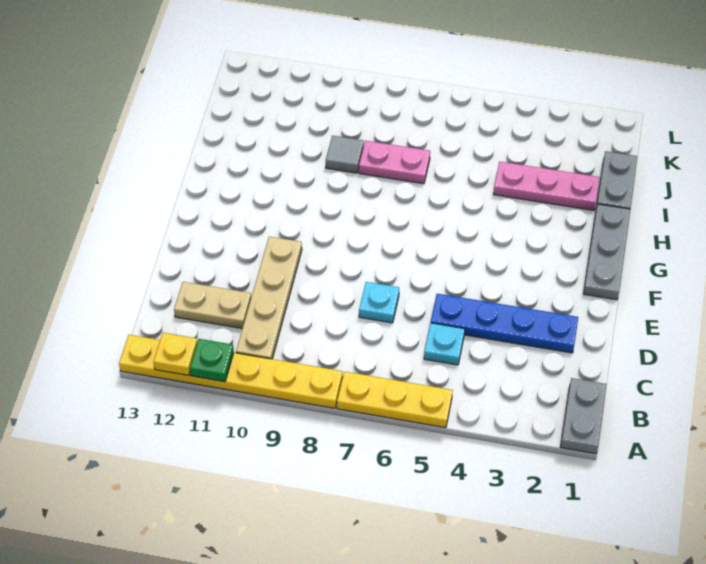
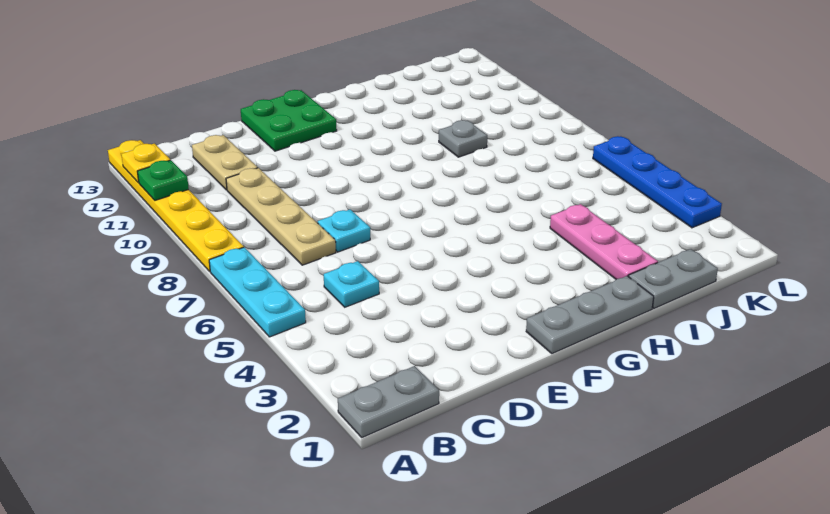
yellow plate A5:A7 level 1 -> cyan plate A5:A7 level 1
tan plate B10:E10 level 1 -> tan plate C7:C10 level 1
blue plate D2:D5 level 1 -> blue plate L3:L6 level 1
none -> green plate E12:F13 level 1
pink plate I7:I8 level 1 -> none
grey tile I9 level 1 -> grey plate I9 level 1

